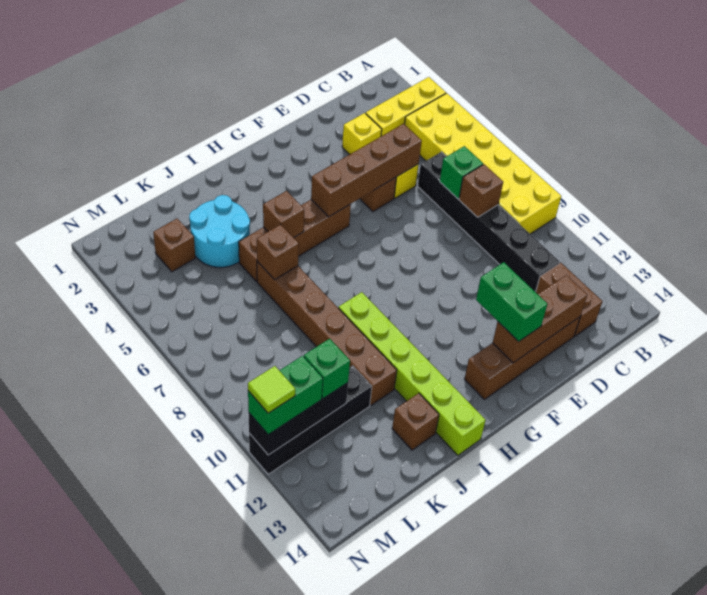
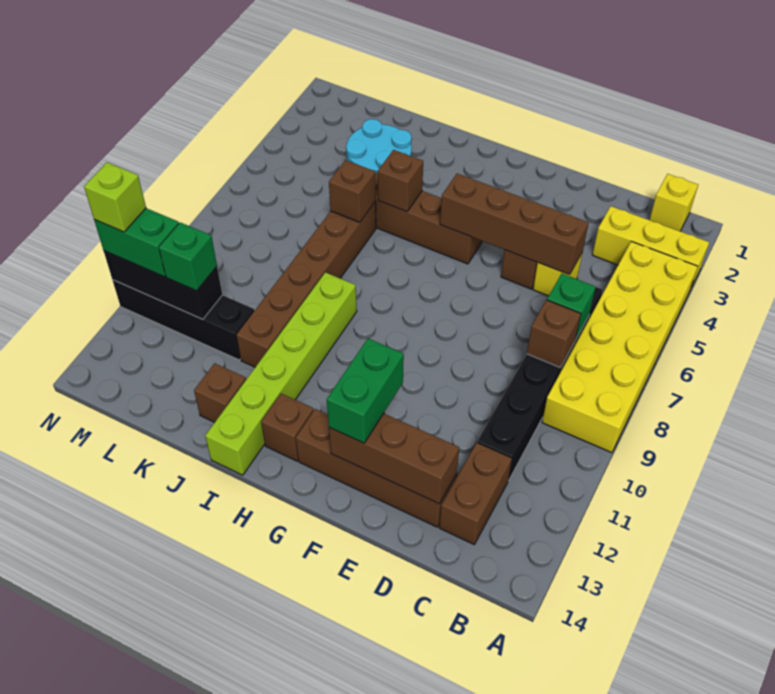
yellow brick D3 level 1 -> yellow brick B1 level 1
brown brick L3 level 1 -> brown brick H13 level 1
lime tile N11 level 4 -> lime brick N11 level 4

